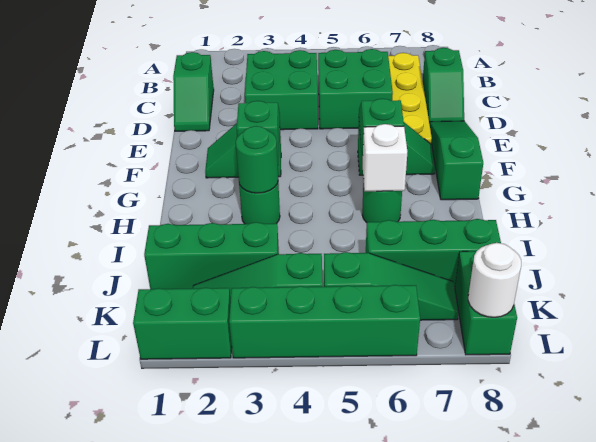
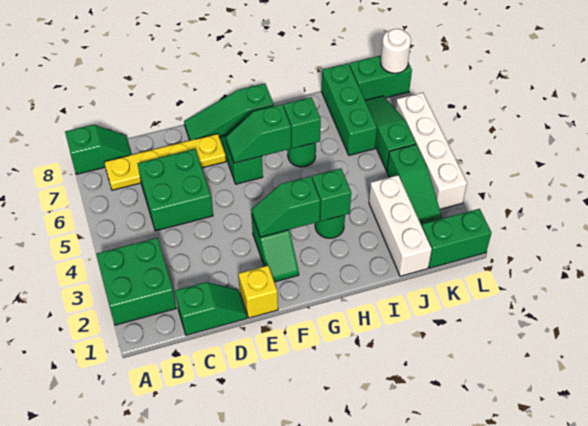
green brick C3:D4 level 1 -> green brick A2:B3 level 1
green slope C8:D8 level 1 top C -> green slope A8:B8 level 1 top A
none -> yellow brick E1 level 1
green round brick H3 level 2 -> green brick H3 level 2
white brick H6 level 2 -> green brick H6 level 2
green brick J1:J3 level 1 -> white brick J1:J3 level 1
green brick L1:L2 level 1 -> green brick K1:L1 level 1
green brick L3:L6 level 1 -> white brick L3:L6 level 1

